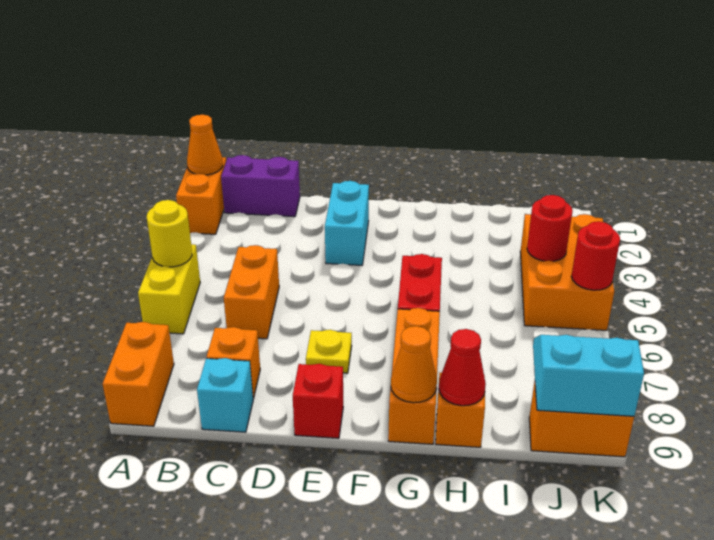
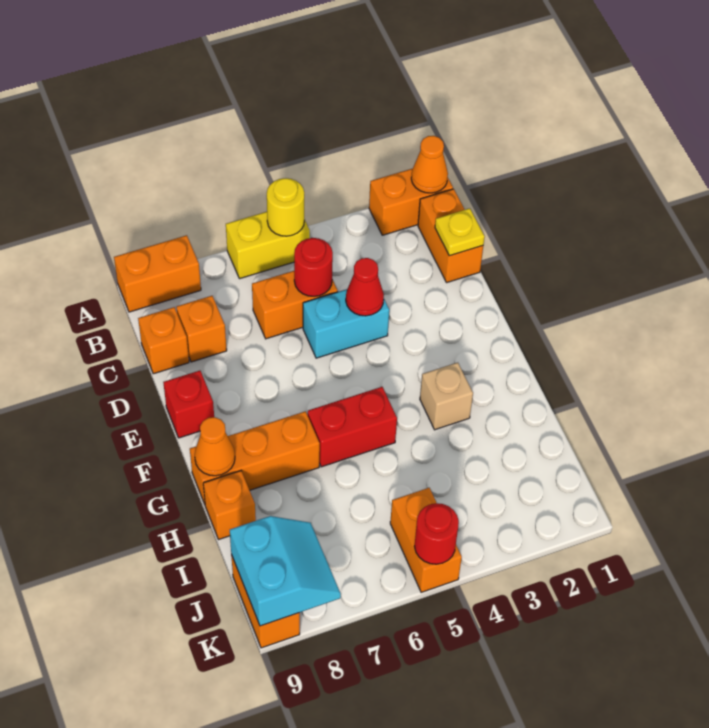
purple brick B1:C1 level 1 -> orange brick B1:C1 level 1
cyan brick C9 level 1 -> orange brick C9 level 1
cyan brick E2:E3 level 1 -> cyan brick D4:D5 level 1
yellow plate E7 level 1 -> yellow plate C1 level 2
none -> tan brick G3 level 1
red cone H9 level 2 -> red cone D4 level 2
orange brick J3:K5 level 1 -> orange brick J5:K5 level 1
red round brick J4 level 2 -> red round brick C5 level 2

